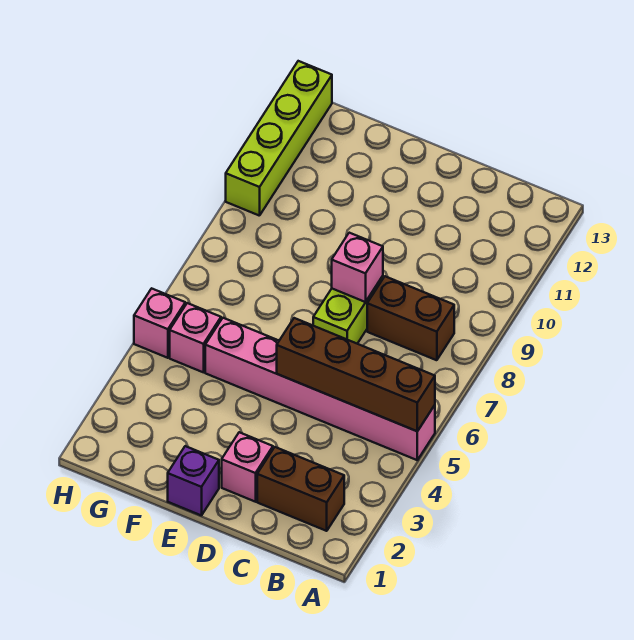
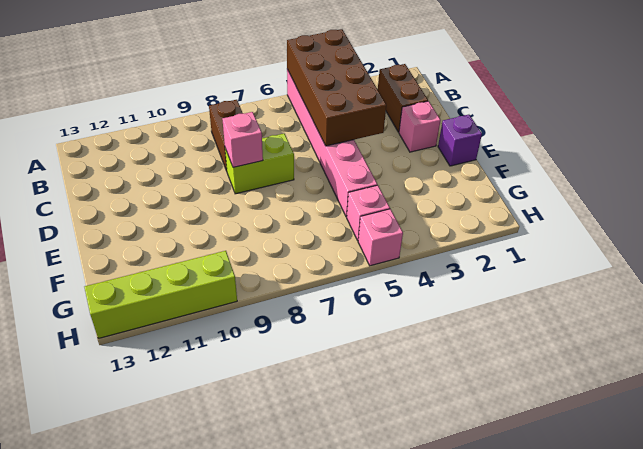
brown brick A5:D5 level 2 -> brown brick A4:D5 level 2

